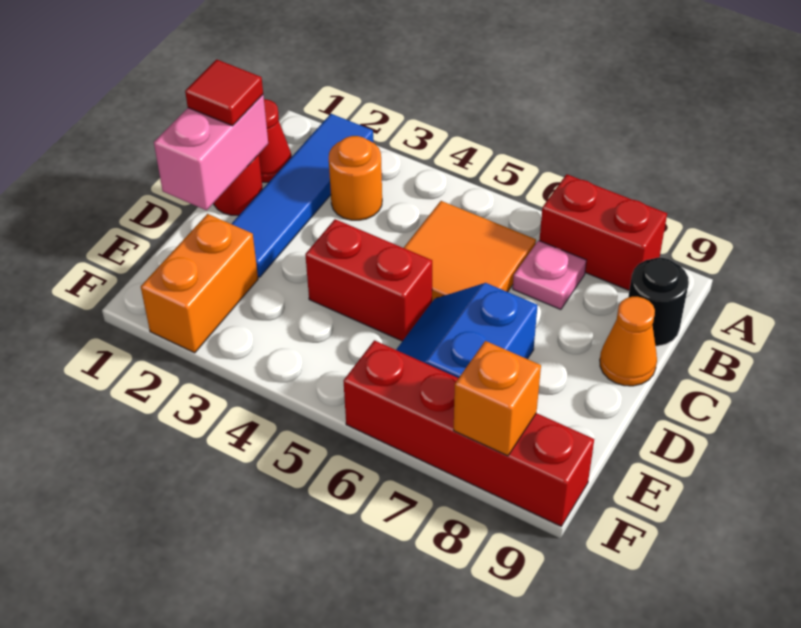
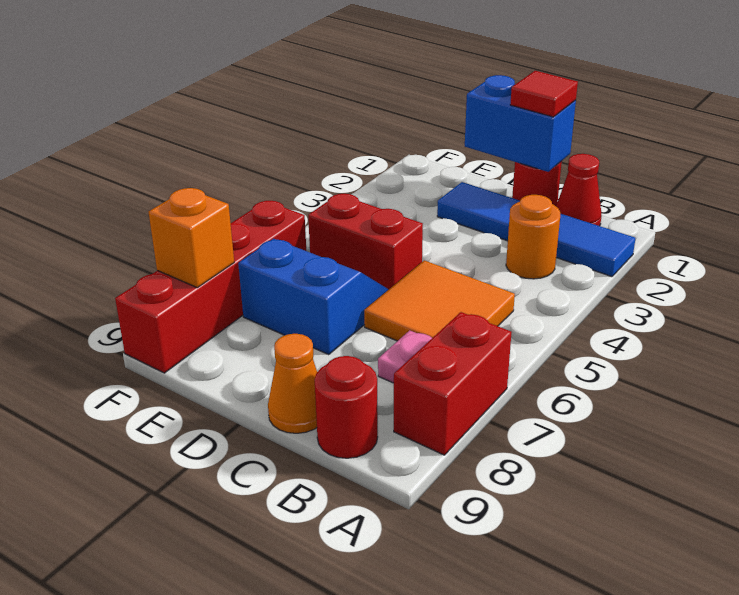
black round brick B9 level 1 -> red round brick B9 level 1
pink brick C1:D1 level 2 -> blue brick C1:D1 level 2
red brick D4:D5 level 1 -> red brick D5:E5 level 1
orange brick E2:F2 level 1 -> none

